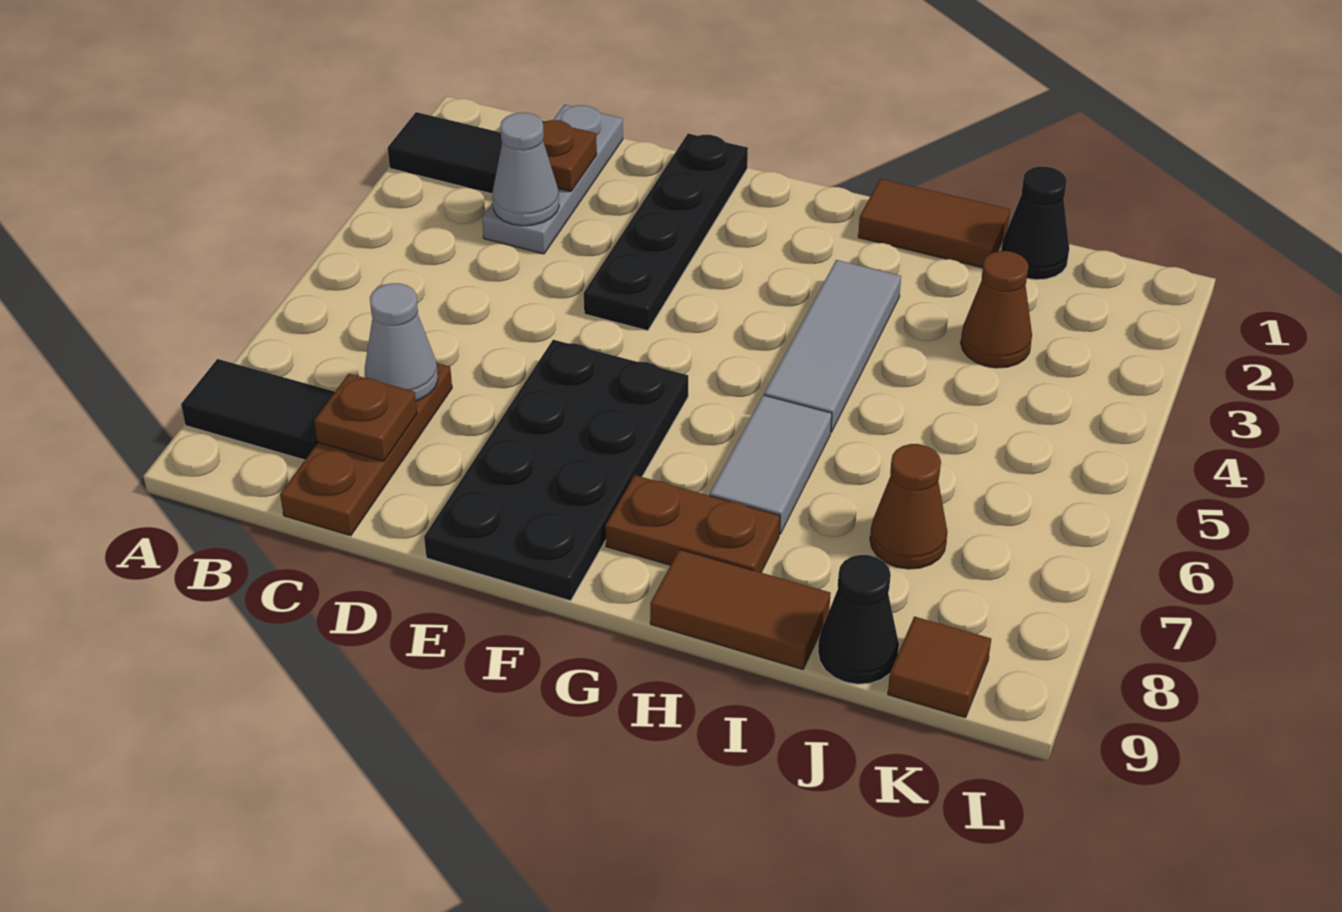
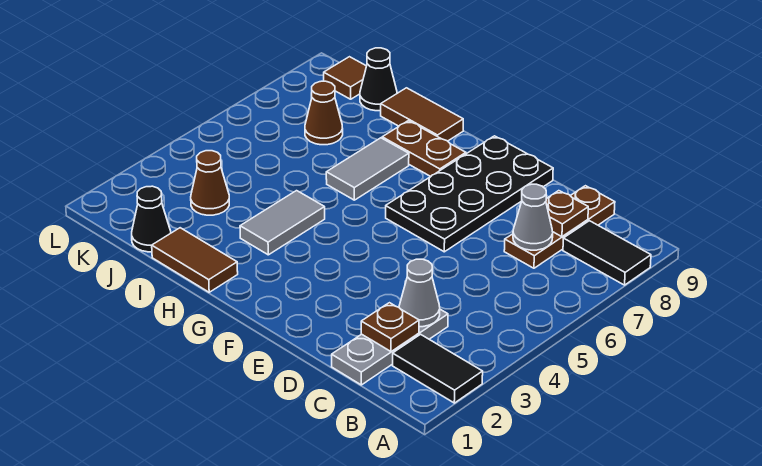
black plate E1:E4 level 1 -> none
grey tile H3:H5 level 1 -> grey tile H3:H4 level 1

